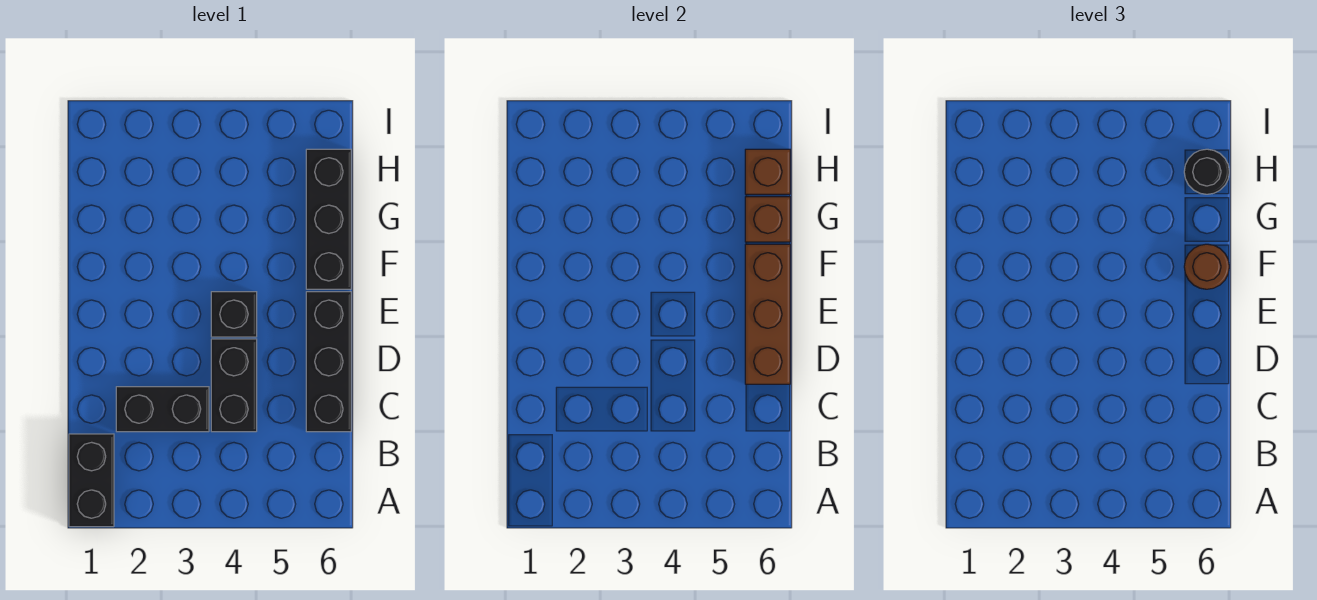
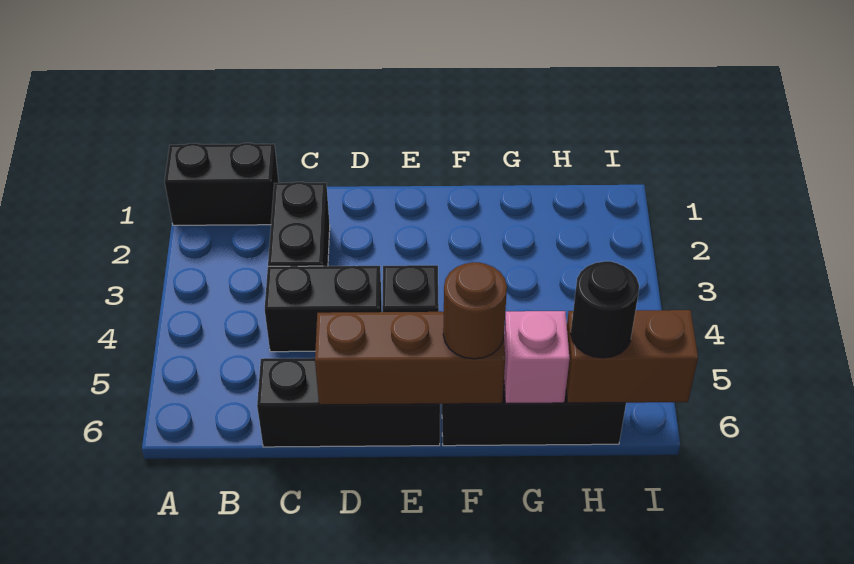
brown brick G6 level 2 -> pink brick G6 level 2
brown brick H6 level 2 -> brown brick H6:I6 level 2

